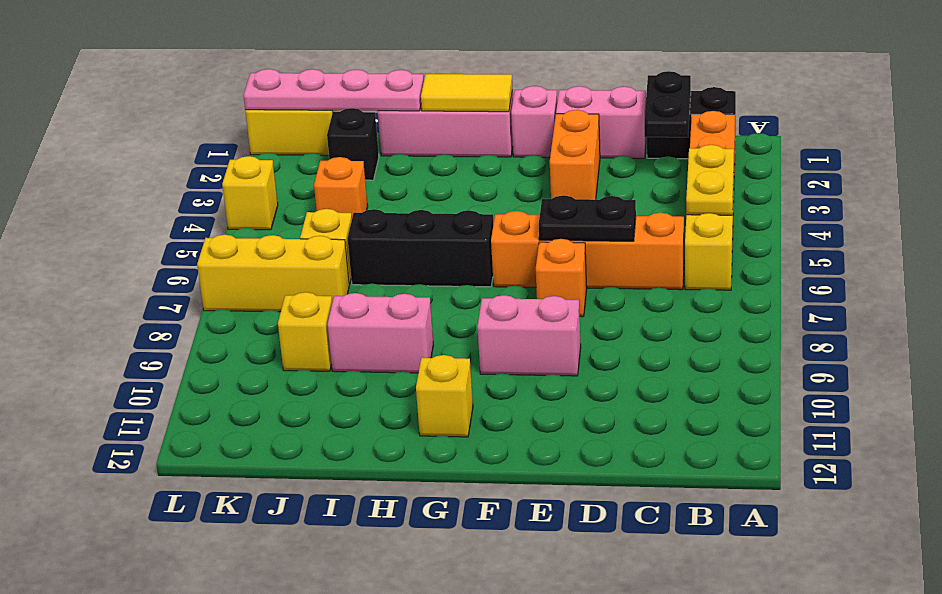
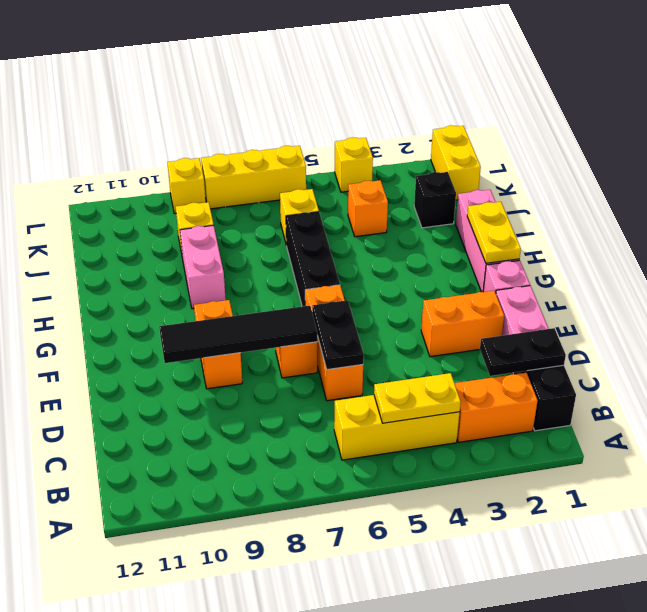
orange brick C6:F6 level 1 -> orange brick D6:F6 level 1
none -> black tile E7:E10 level 2
pink brick E9:F9 level 1 -> orange brick E9:F9 level 1
yellow tile G1:H1 level 2 -> yellow plate G1:H1 level 2
yellow brick G11 level 1 -> yellow brick L9 level 1
pink plate I1:L1 level 2 -> none
yellow brick J7:L7 level 1 -> yellow brick L6:L8 level 1

